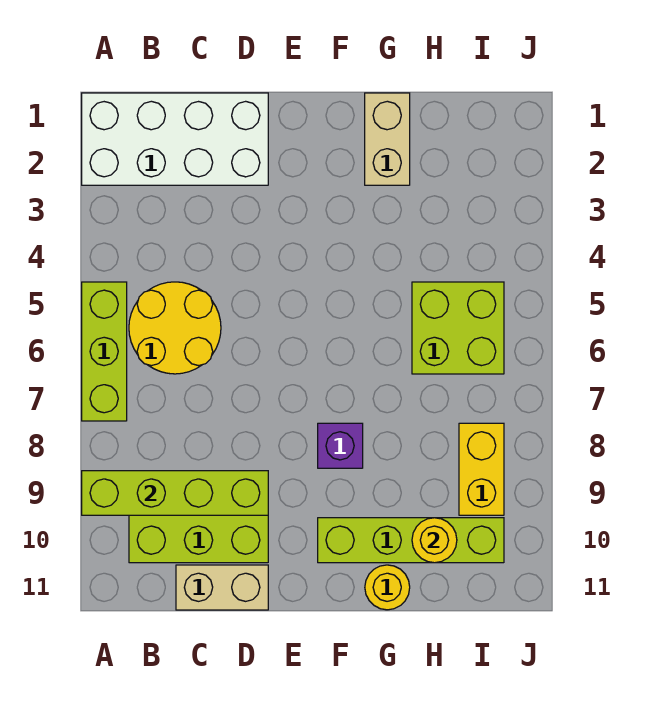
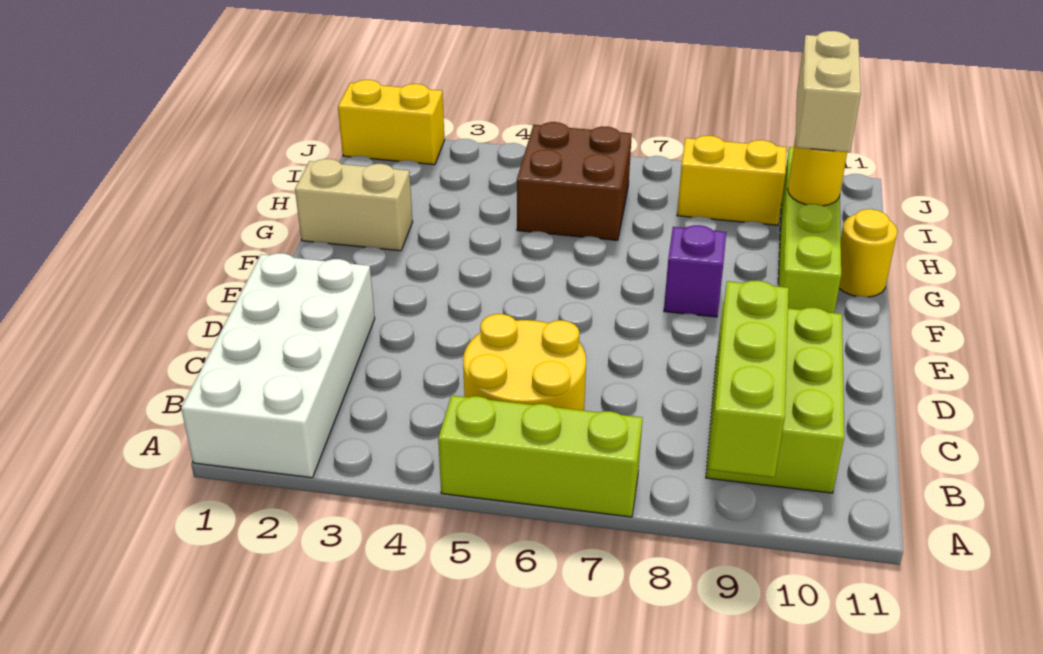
lime brick A9:D9 level 2 -> lime brick A9:C9 level 2
tan brick C11:D11 level 1 -> tan brick H10:I10 level 3
lime brick H5:I6 level 1 -> brown brick H5:I6 level 1
none -> yellow brick J1:J2 level 1

